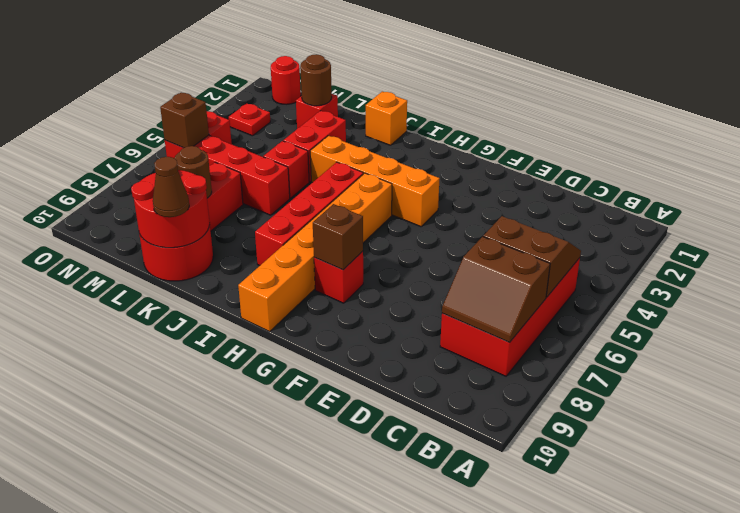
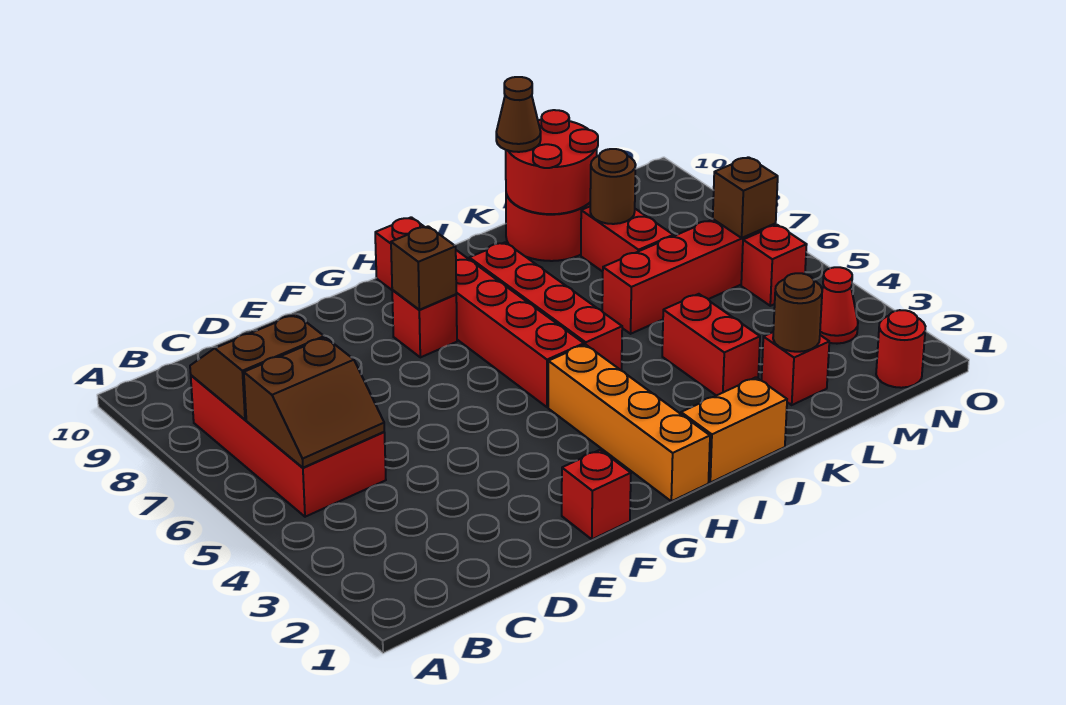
orange brick G4:J4 level 1 -> orange brick H1:H4 level 1
orange brick H5:H10 level 1 -> red brick H5:H10 level 1
orange brick J1 level 1 -> orange brick I1:J1 level 1
red brick K5 level 1 -> red brick F1 level 1
red plate N3 level 1 -> red cone N3 level 1

